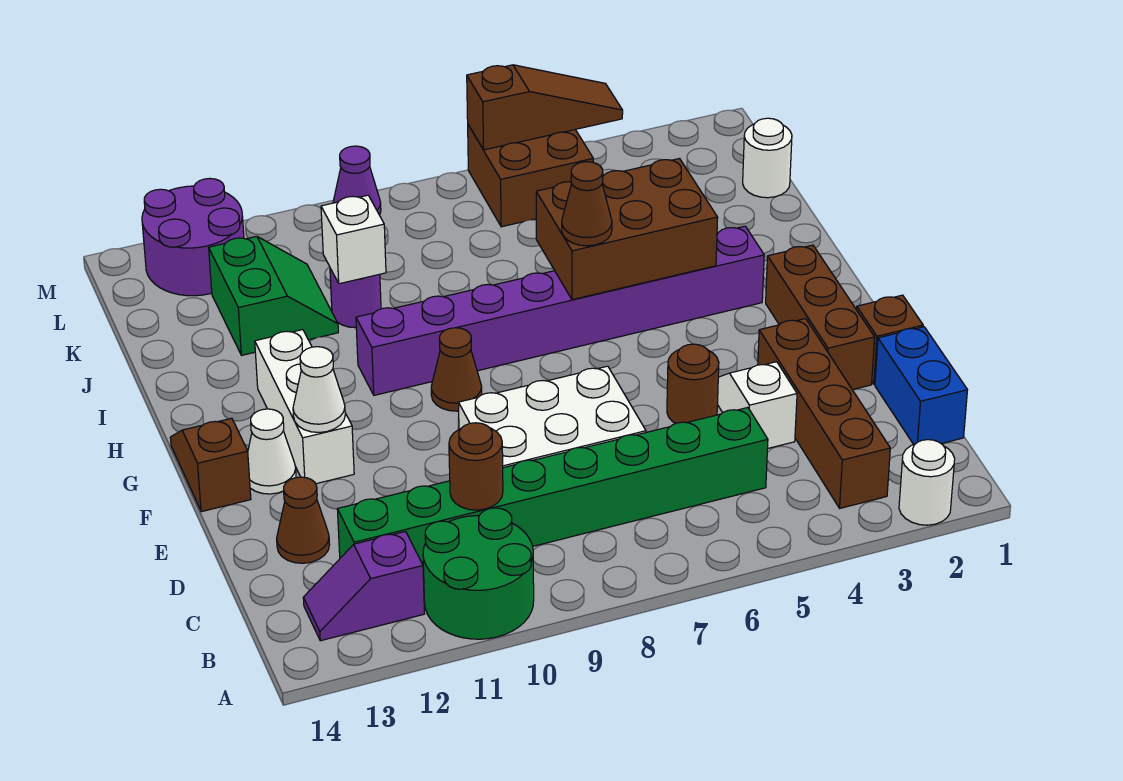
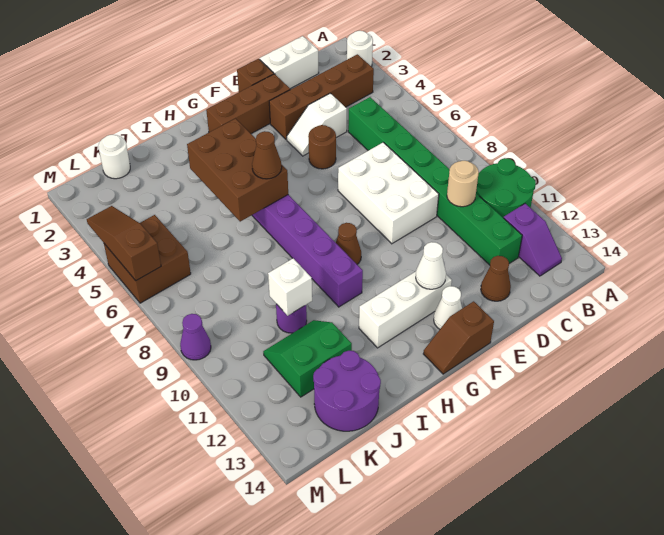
blue brick C1:D1 level 1 -> white brick C1:D1 level 1
brown round brick C10 level 2 -> tan round brick C10 level 2
purple round brick L12:M13 level 1 -> purple round brick J13:K14 level 1

